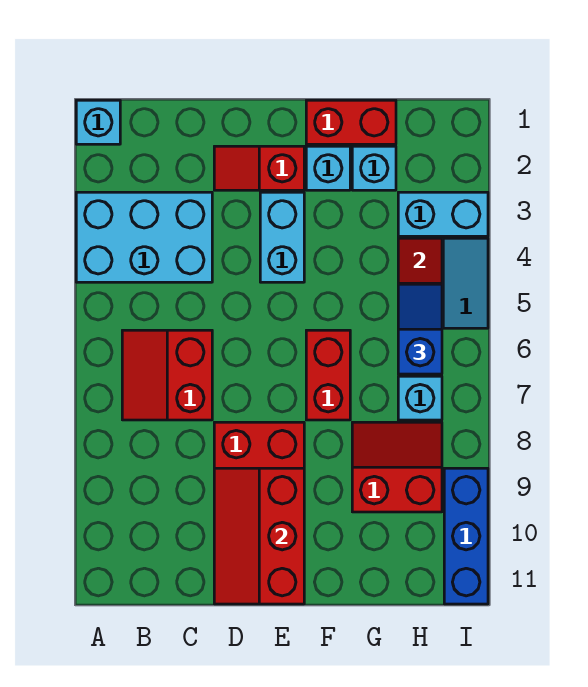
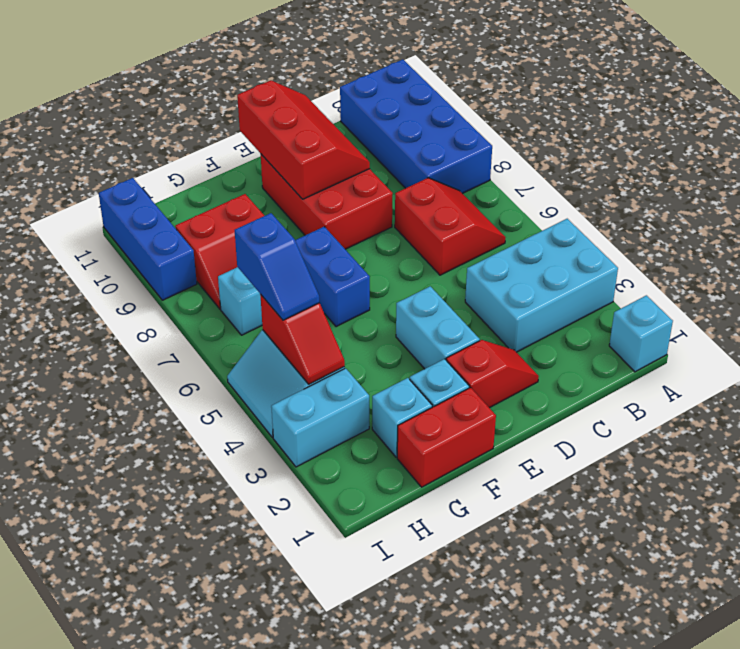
none -> blue brick A8:B11 level 1
red brick F6:F7 level 1 -> blue brick F6:F7 level 1

